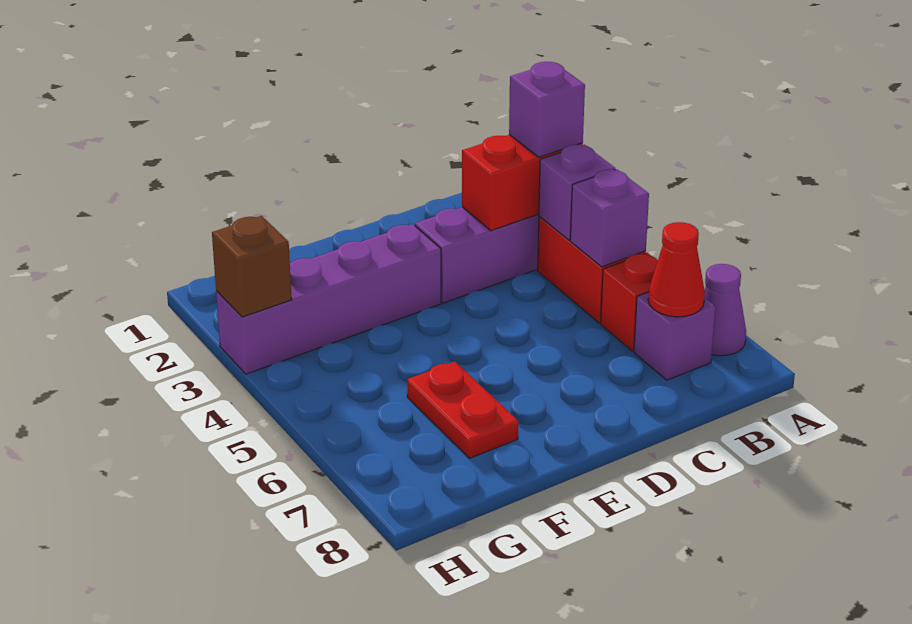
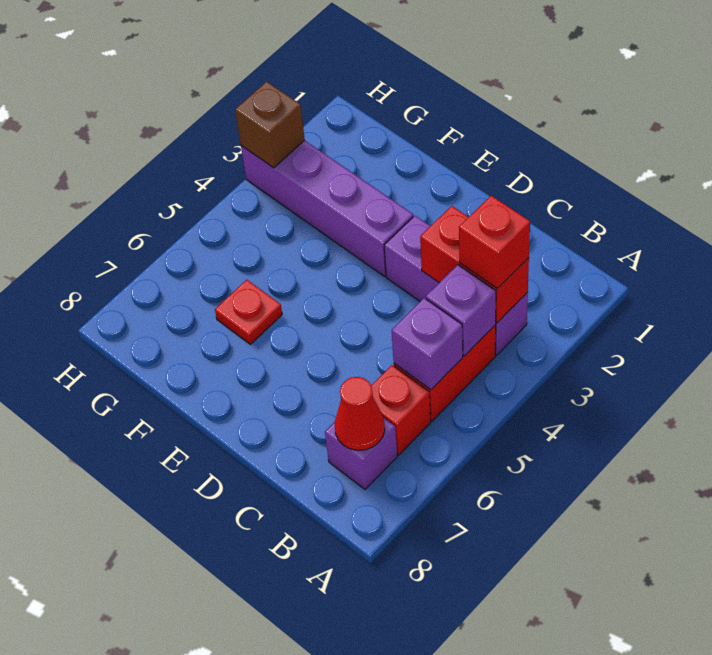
purple cone A7 level 1 -> none
purple brick B3 level 3 -> red brick B3 level 3
red plate F6:F7 level 1 -> red plate F6 level 1

